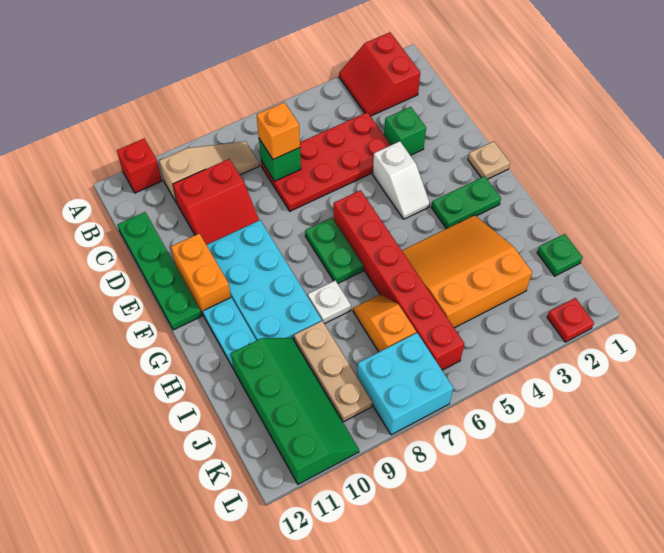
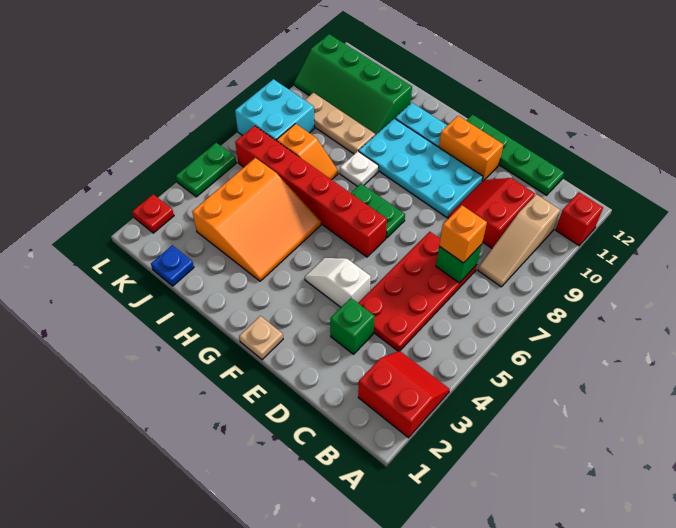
green plate G2:G3 level 1 -> green plate L4:L5 level 1
green plate J1 level 1 -> blue plate J1 level 1

